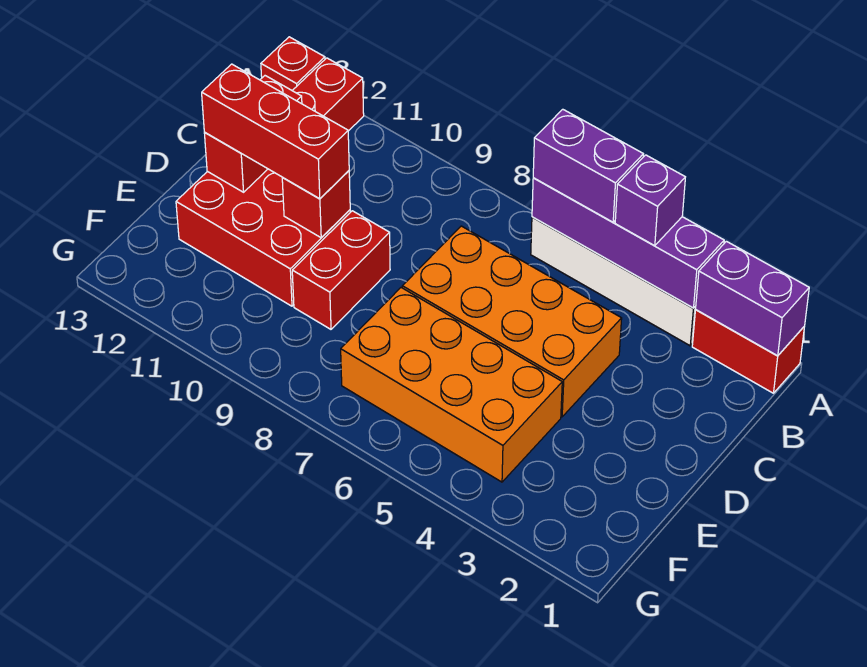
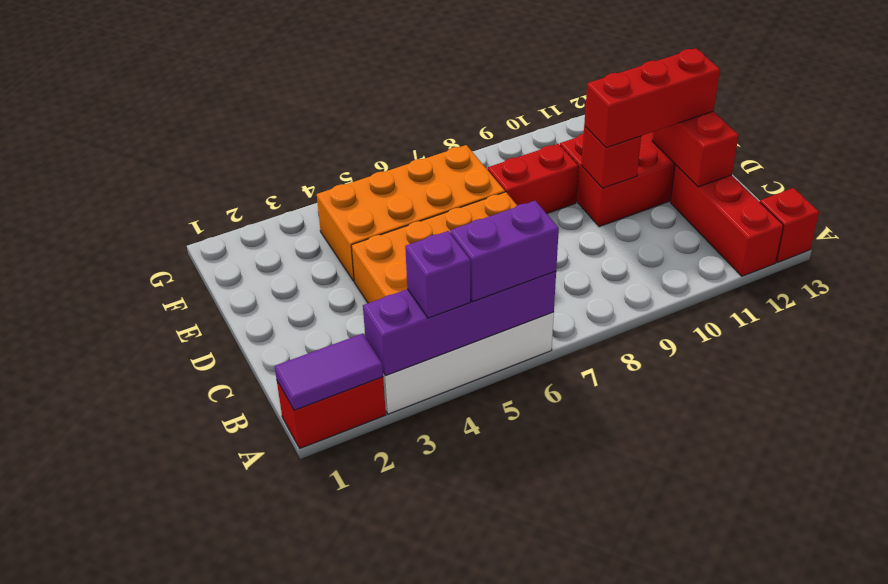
purple brick A1:A2 level 2 -> purple tile A1:A2 level 2
red brick D9:E9 level 1 -> red brick E8:E9 level 1

